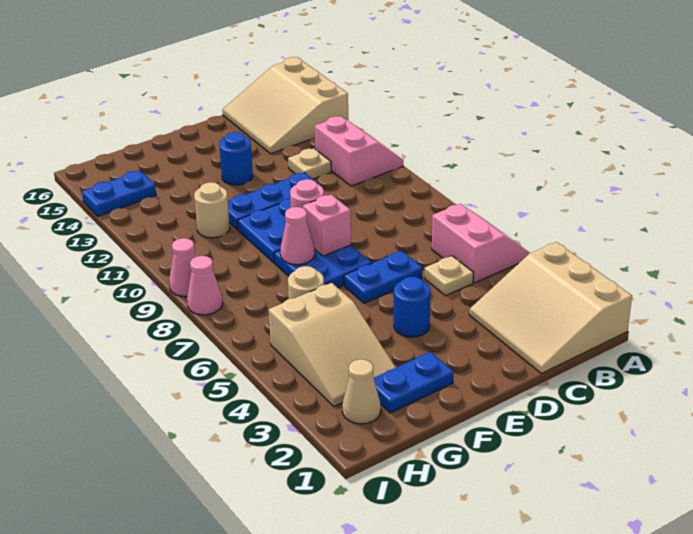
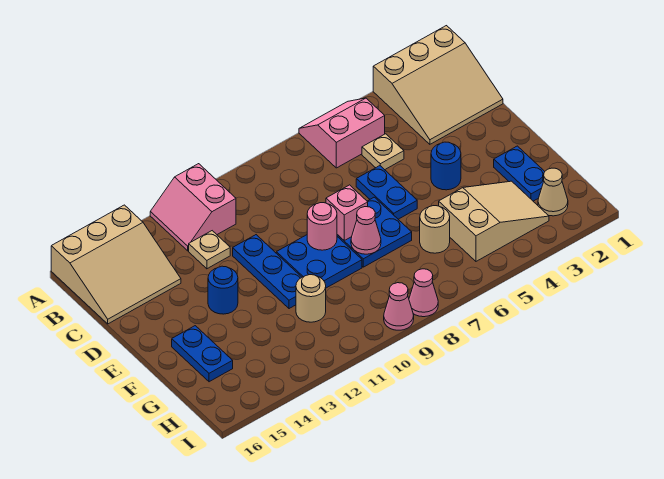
pink slope A11:B12 level 1 top B -> pink slope A11:B12 level 1 top 11
blue plate H14:I14 level 1 -> blue plate F15:G15 level 1

